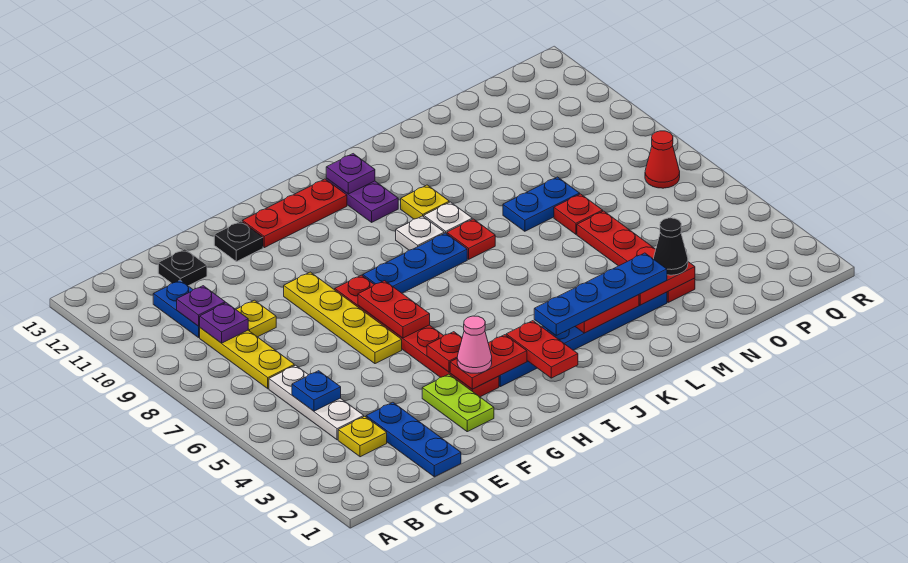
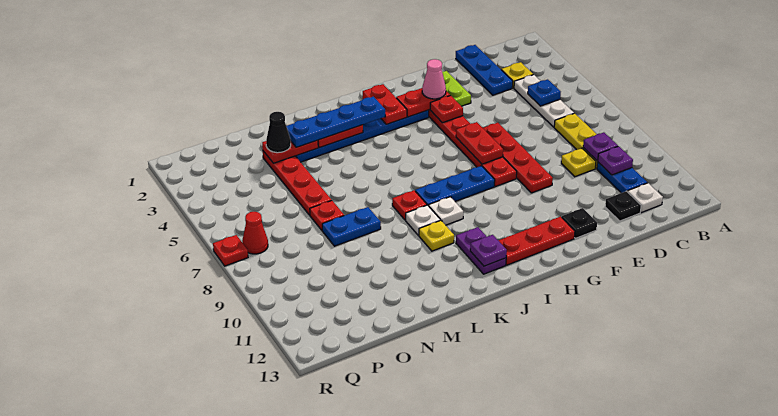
none -> white plate C12 level 1
yellow plate F6:F9 level 1 -> red plate F6:F9 level 1
none -> red plate R7 level 1

